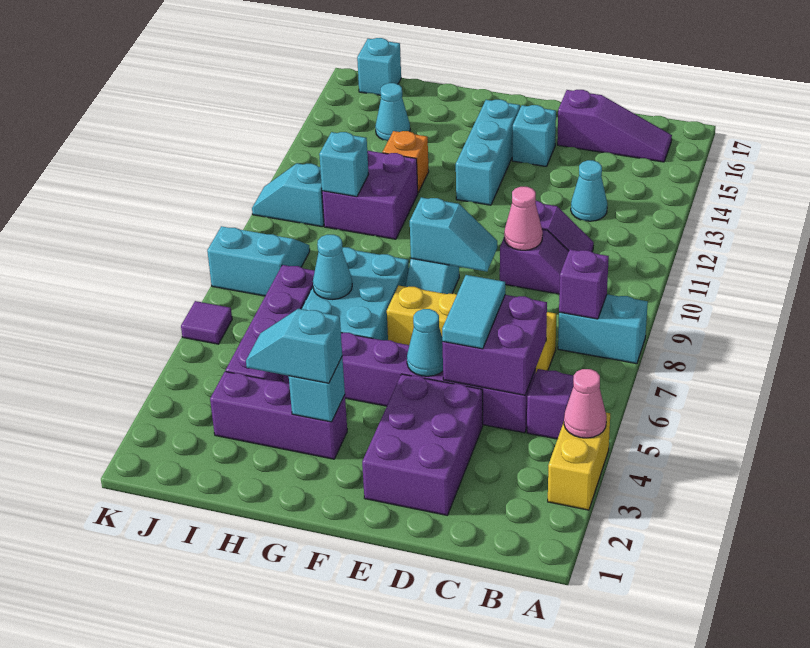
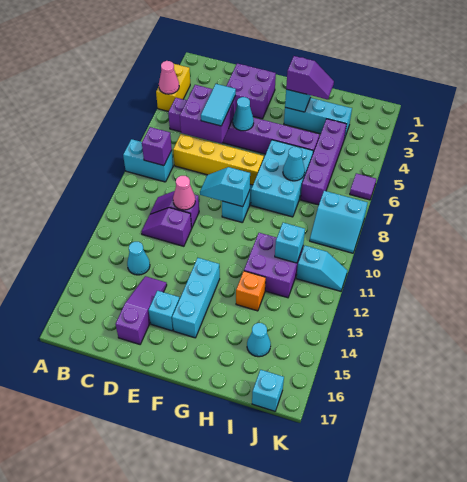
purple slope B16:D16 level 1 top D -> purple slope D14:D16 level 1 top 16
purple brick D2:E4 level 1 -> purple brick D2:E3 level 1
purple brick G3:I3 level 1 -> cyan brick G3:I3 level 1
cyan slope G3:H3 level 3 top G -> purple slope G3:H3 level 3 top G

